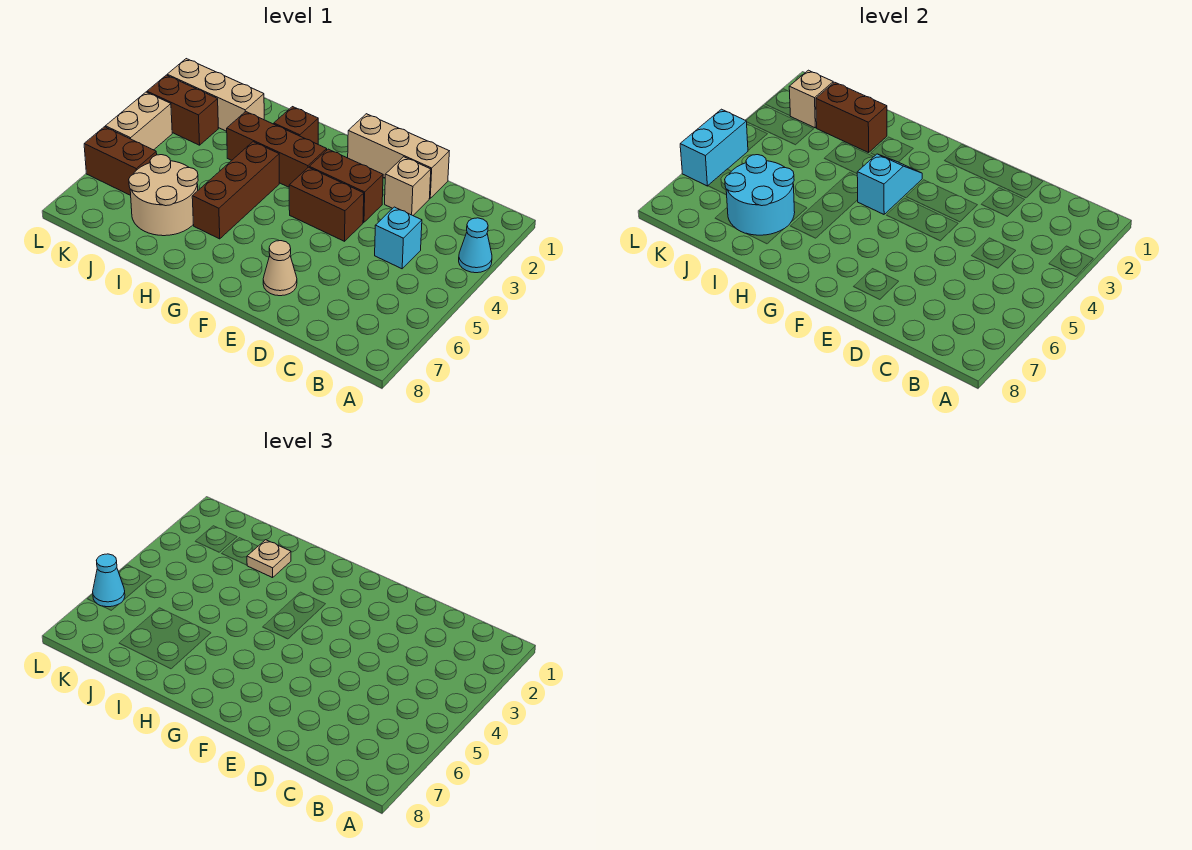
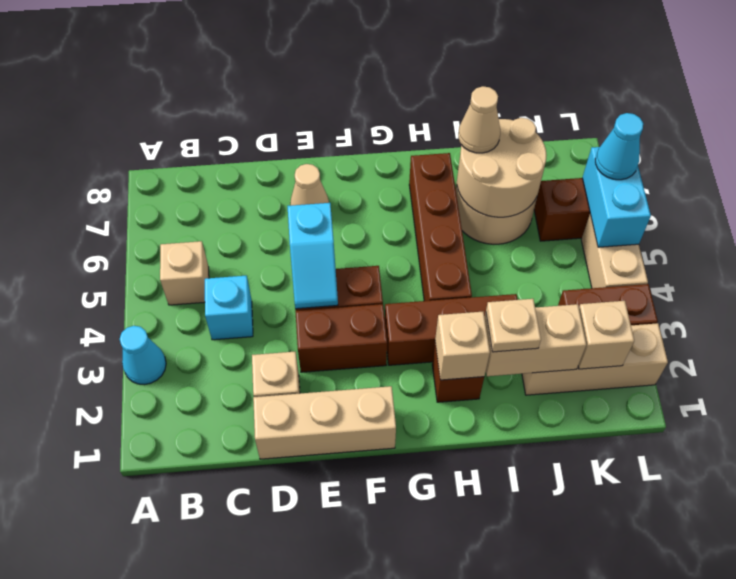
none -> tan brick B5 level 1
cyan slope G3:G4 level 2 top 4 -> cyan slope E4:E5 level 2 top 5
none -> tan brick H2 level 2
brown brick H4:H6 level 1 -> brown brick H4:H7 level 1
brown brick I2:J2 level 2 -> tan brick I2:J2 level 2
cyan round brick I6:J7 level 2 -> tan round brick I6:J7 level 2
none -> tan cone I7 level 3

